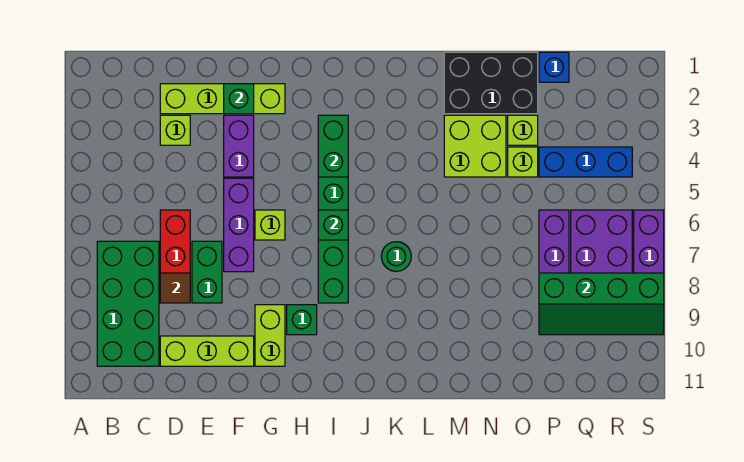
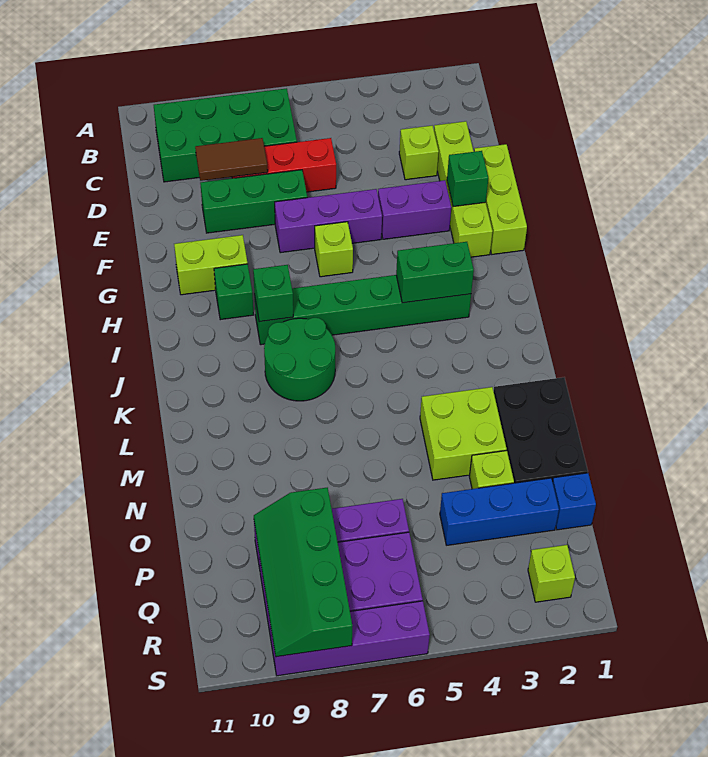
brown tile D8 level 2 -> brown tile D8:D9 level 2
lime brick D10:F10 level 1 -> lime brick E1:G1 level 1
green brick E7:E8 level 1 -> green brick E7:E9 level 1
green brick I6 level 2 -> green brick I8 level 2
green round brick K7 level 1 -> green round brick J7:K8 level 1
lime brick O4 level 1 -> lime brick R2 level 1
blue brick P4:R4 level 1 -> blue brick P2:P4 level 1

